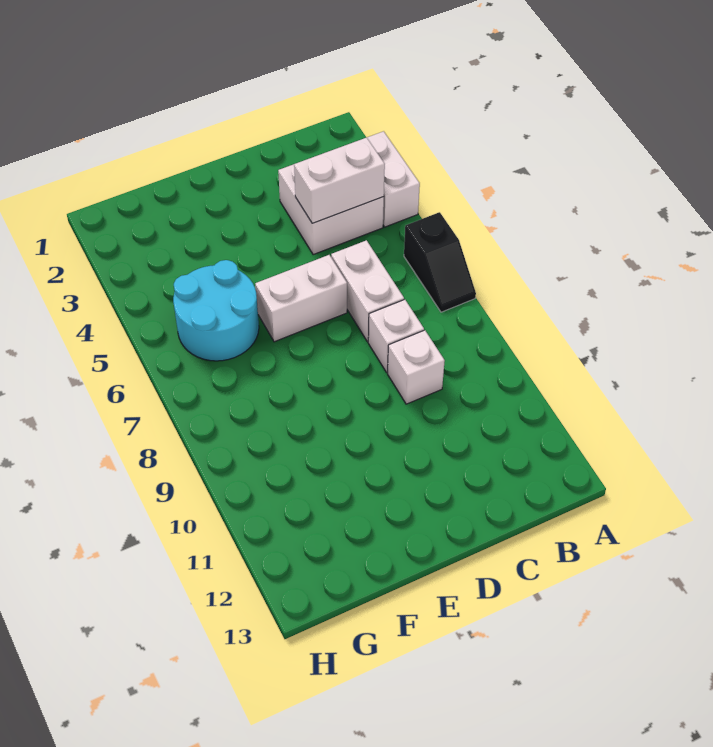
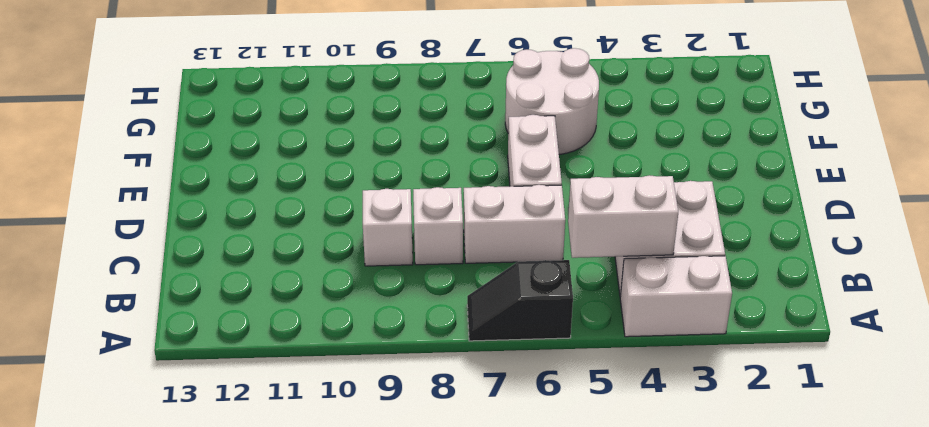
white brick B4:C4 level 2 -> white brick B4:B5 level 2
cyan round brick F5:G6 level 1 -> white round brick F5:G6 level 1

